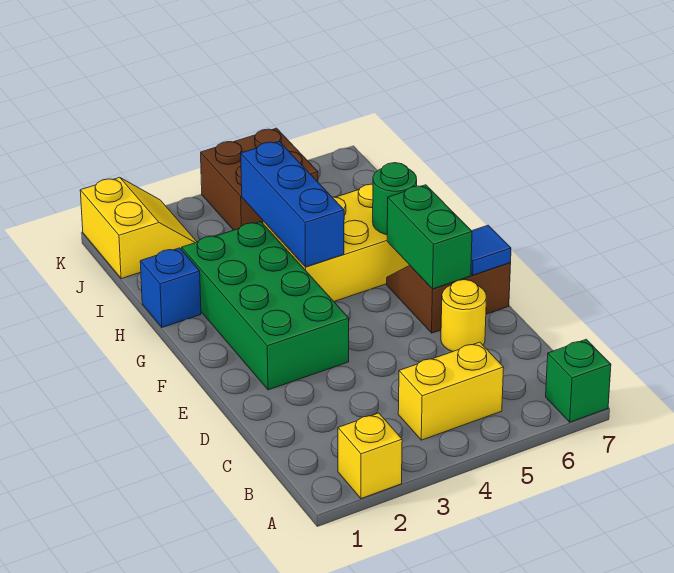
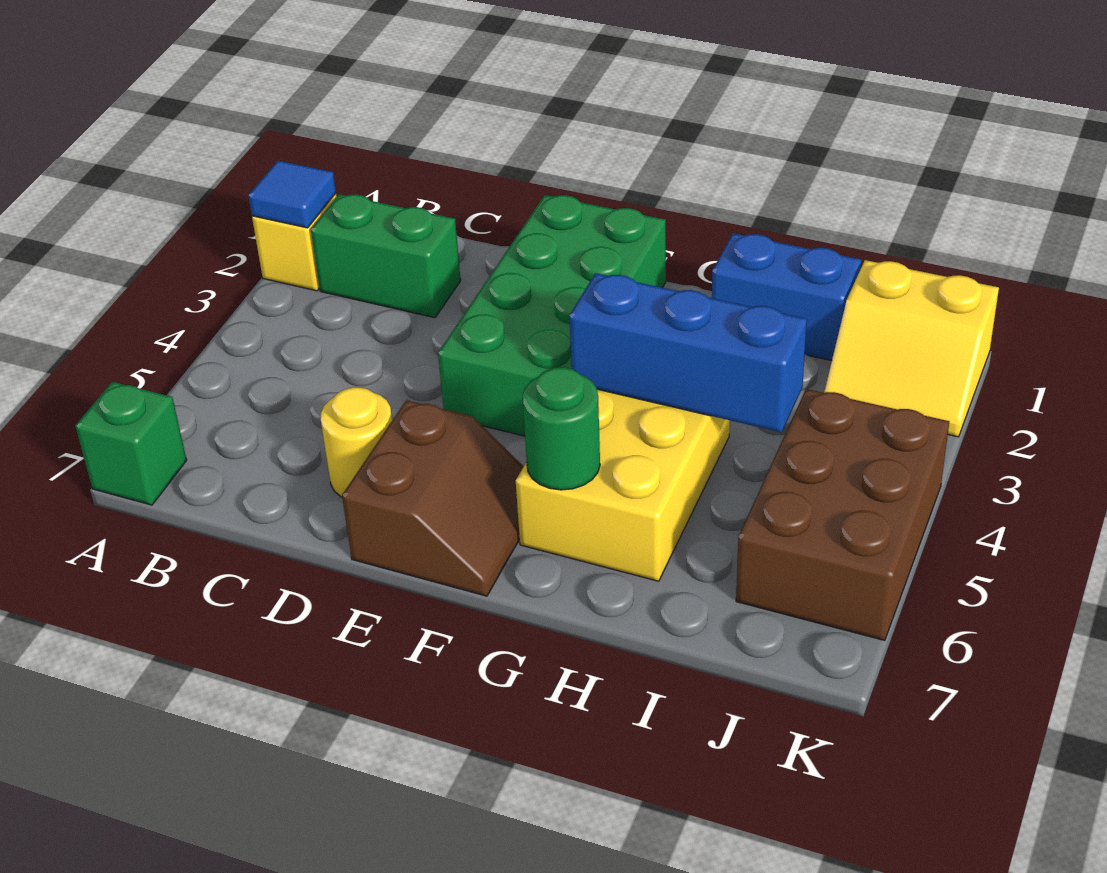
yellow brick B4:B5 level 1 -> none
green brick E2:H3 level 1 -> green brick E1:F4 level 1
green brick E6:F6 level 2 -> green brick B2:C2 level 1
blue tile E7 level 2 -> blue tile A2 level 2
blue brick H1 level 1 -> blue brick H1:I1 level 1
brown brick J4:K5 level 1 -> brown brick J4:K6 level 1

